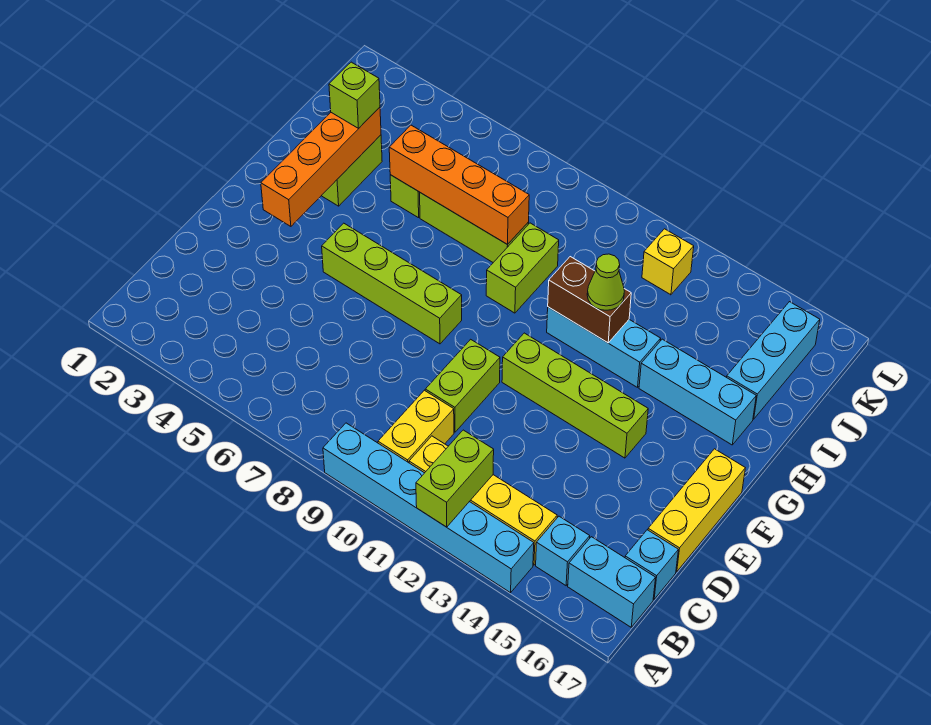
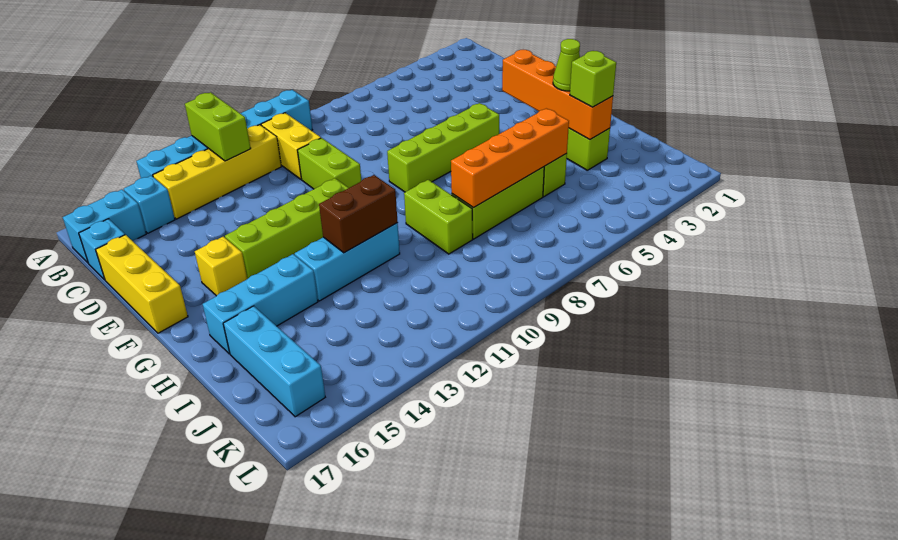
lime cone H12 level 3 -> lime cone H3 level 3
yellow brick K12 level 1 -> yellow brick F15 level 1

